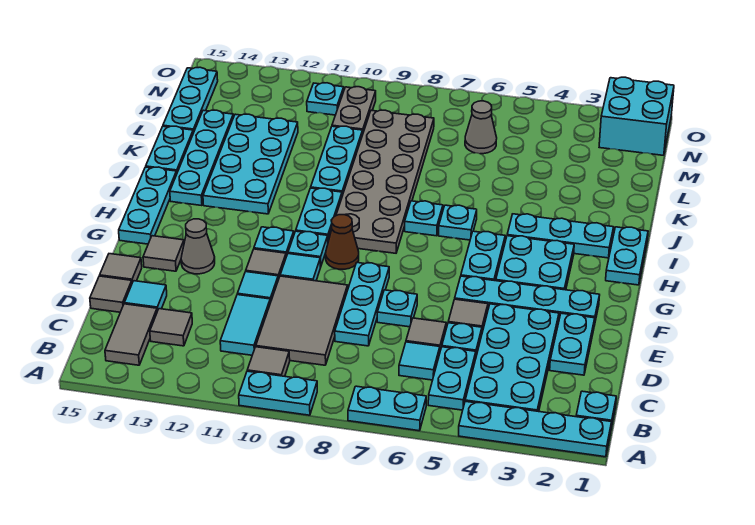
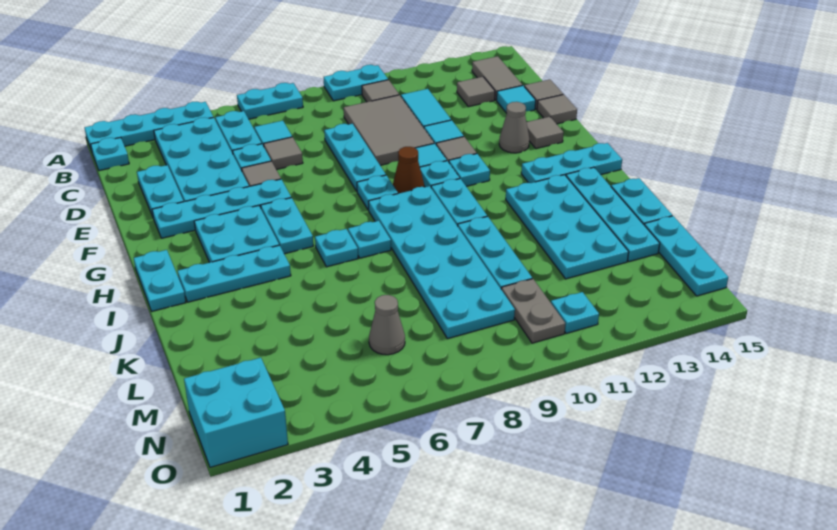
cyan plate E7 level 1 -> cyan plate G8 level 1
cyan plate G15:I15 level 1 -> cyan plate H13:H15 level 1
grey plate H8:M9 level 1 -> cyan plate H8:M9 level 1

